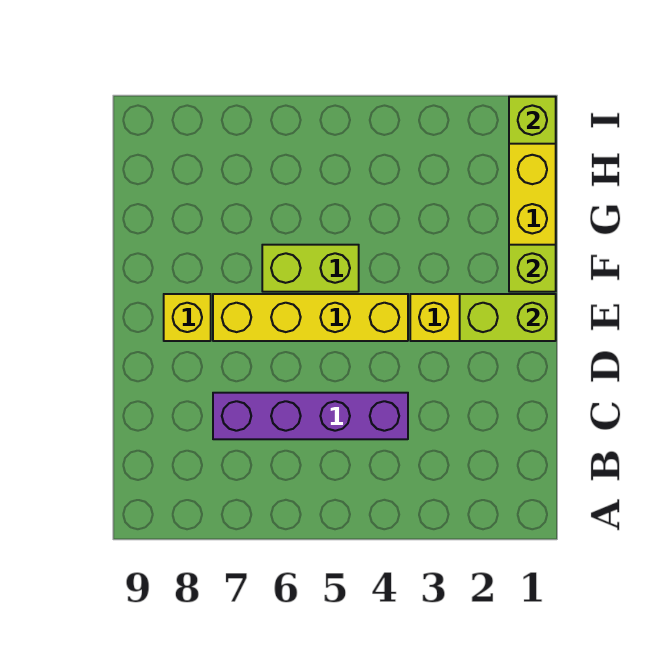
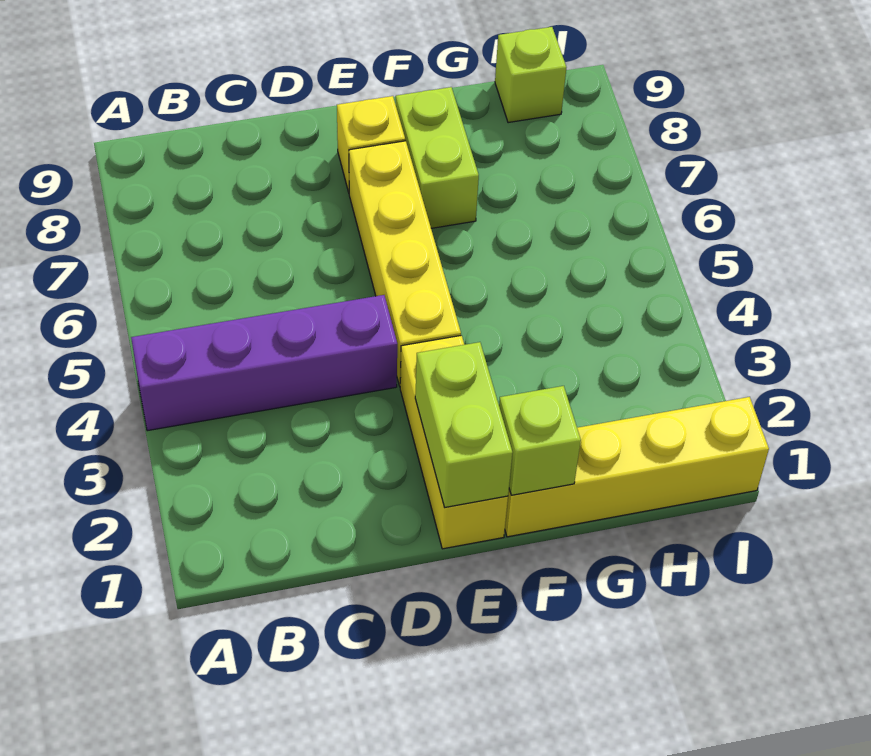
purple brick C4:C7 level 1 -> purple brick A4:D4 level 1
lime brick F5:F6 level 1 -> lime brick F7:F8 level 1
lime brick I1 level 2 -> lime brick H9 level 1

